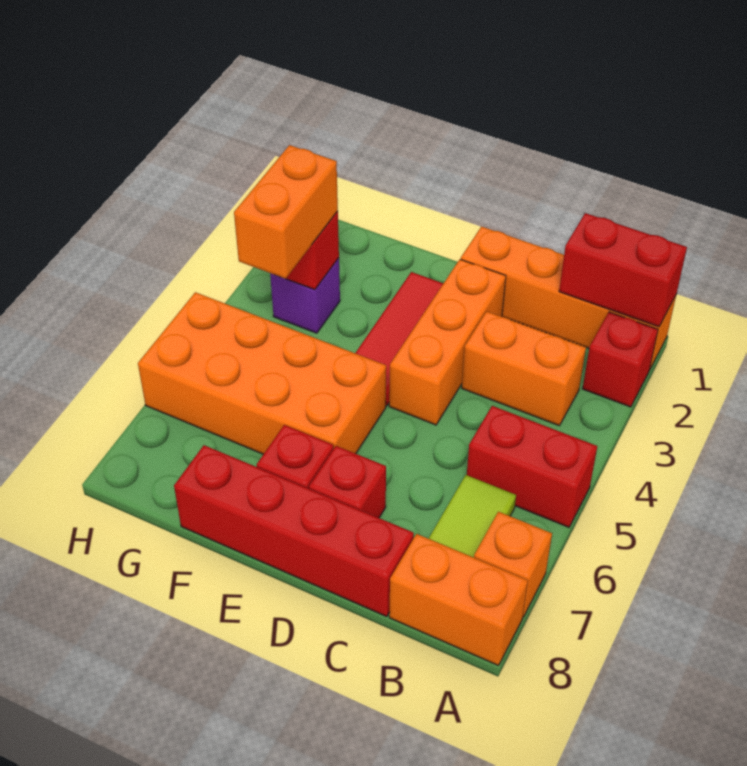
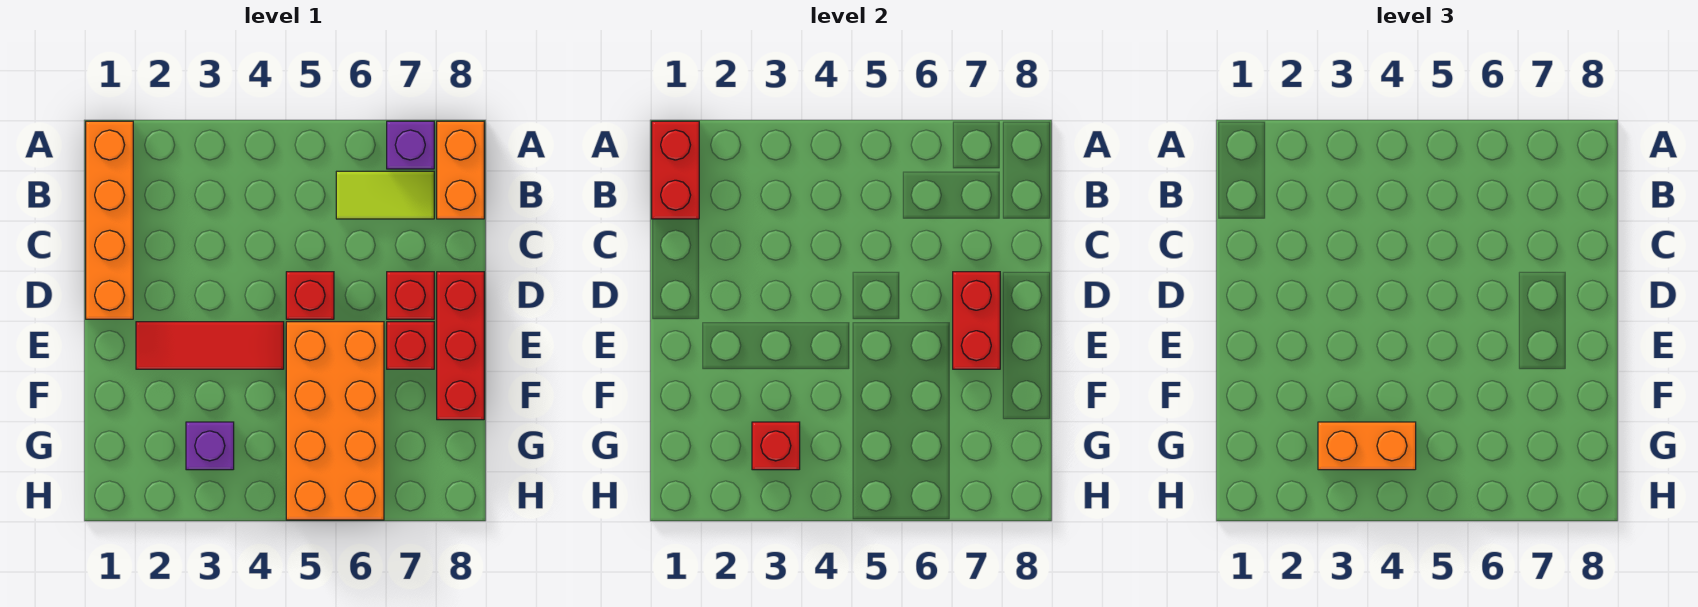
red brick A2 level 1 -> red brick D5 level 1
red brick A5:B5 level 1 -> red brick D7:E7 level 2
orange brick A7 level 1 -> purple brick A7 level 1
orange brick B3:C3 level 1 -> none
red brick C8:F8 level 1 -> red brick D8:F8 level 1
orange brick D2:D4 level 1 -> none

